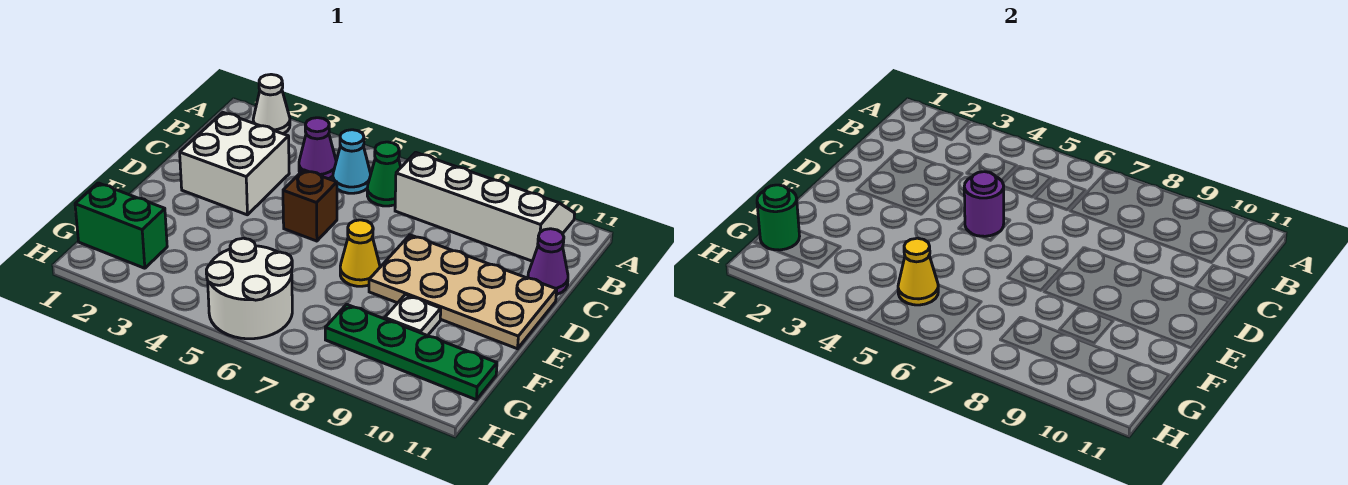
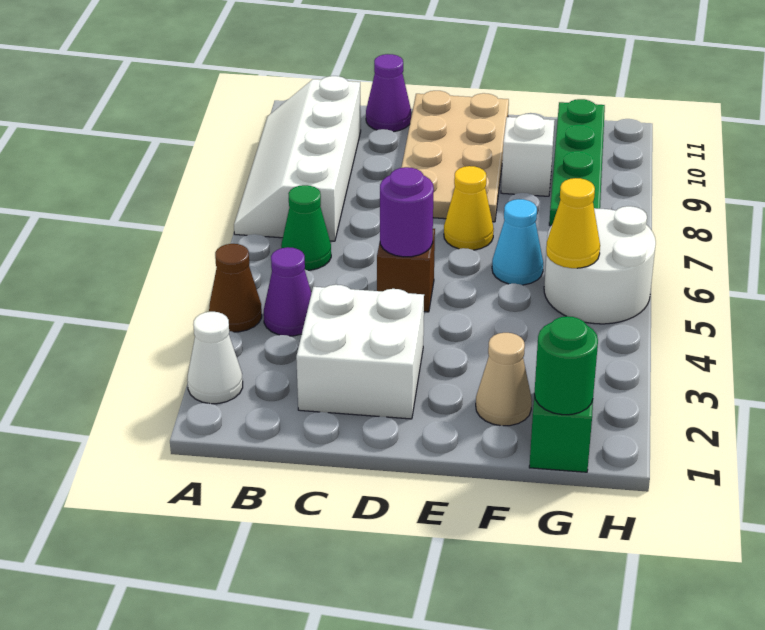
none -> brown cone A4 level 1
cyan cone B5 level 1 -> cyan cone F6 level 1
none -> tan cone F2 level 1
white plate F9 level 1 -> white brick F9 level 1

